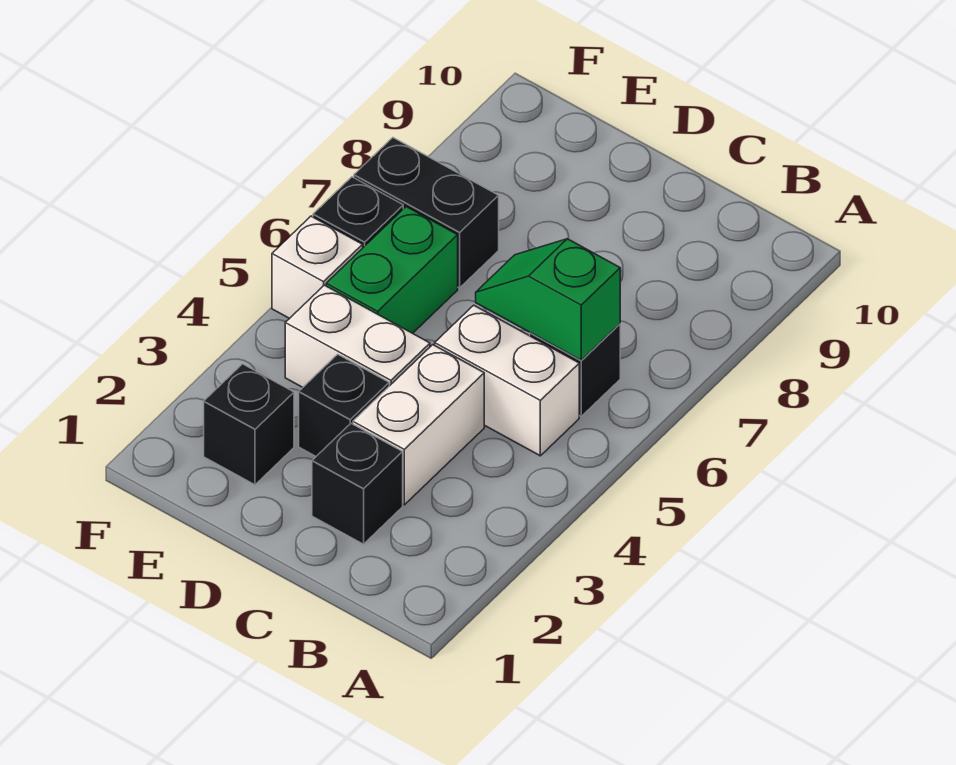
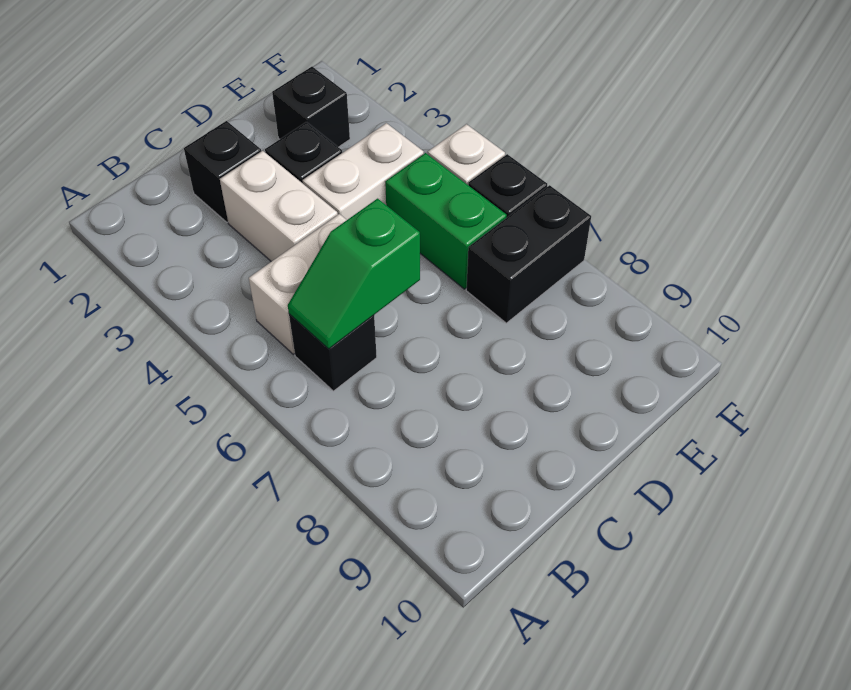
green slope B6:C6 level 2 top B -> green slope B6:C6 level 2 top C

